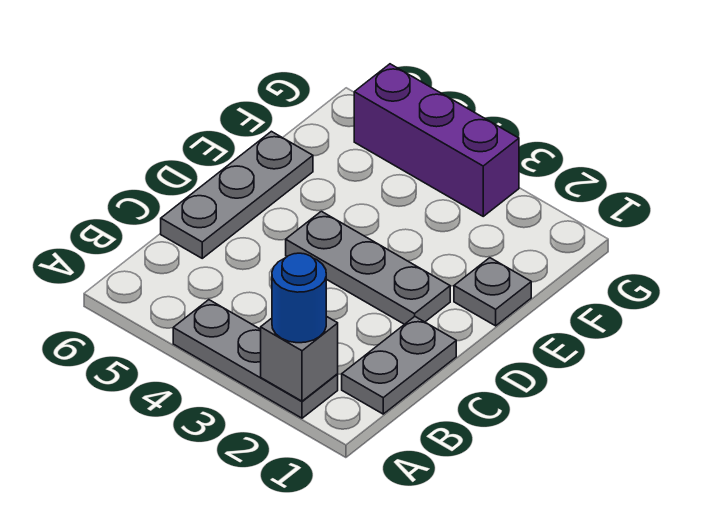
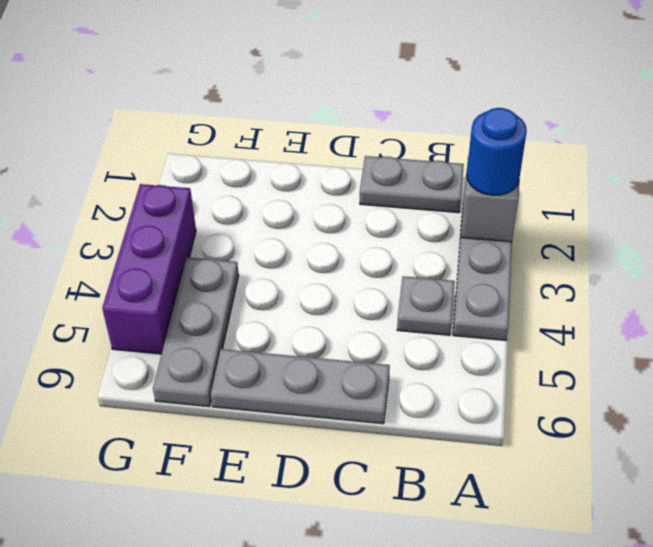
grey plate D2:D4 level 1 -> grey plate F4:F6 level 1
grey plate E1 level 1 -> grey plate B4 level 1

